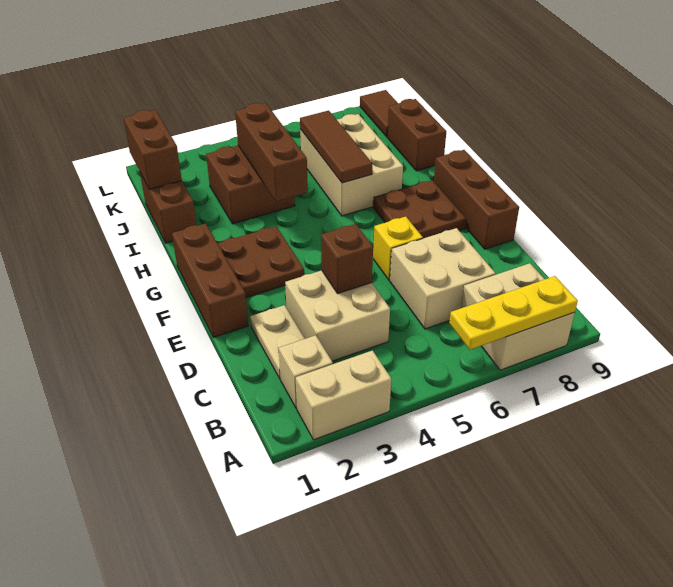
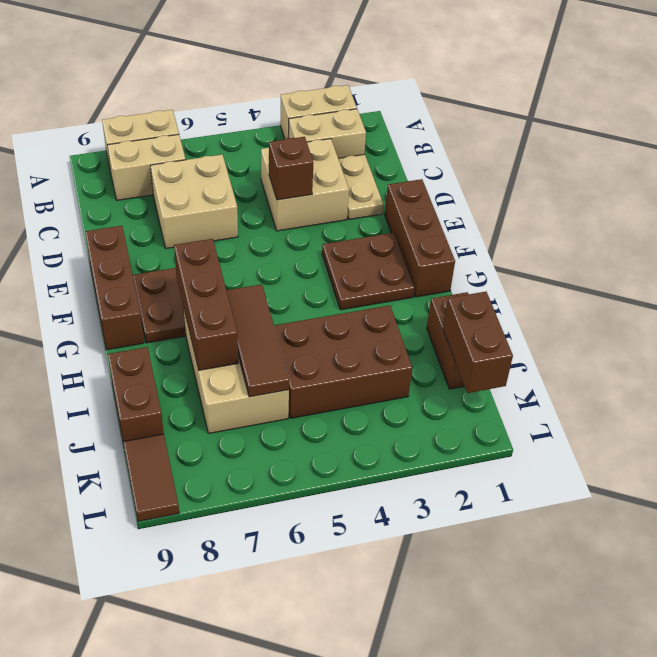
yellow plate A6:A8 level 2 -> none
tan brick B2 level 1 -> tan brick B2:B3 level 1
yellow brick E6 level 1 -> none
brown brick H4:J4 level 2 -> brown brick G7:I7 level 2
brown brick I3:J4 level 1 -> brown brick I3:J5 level 1

